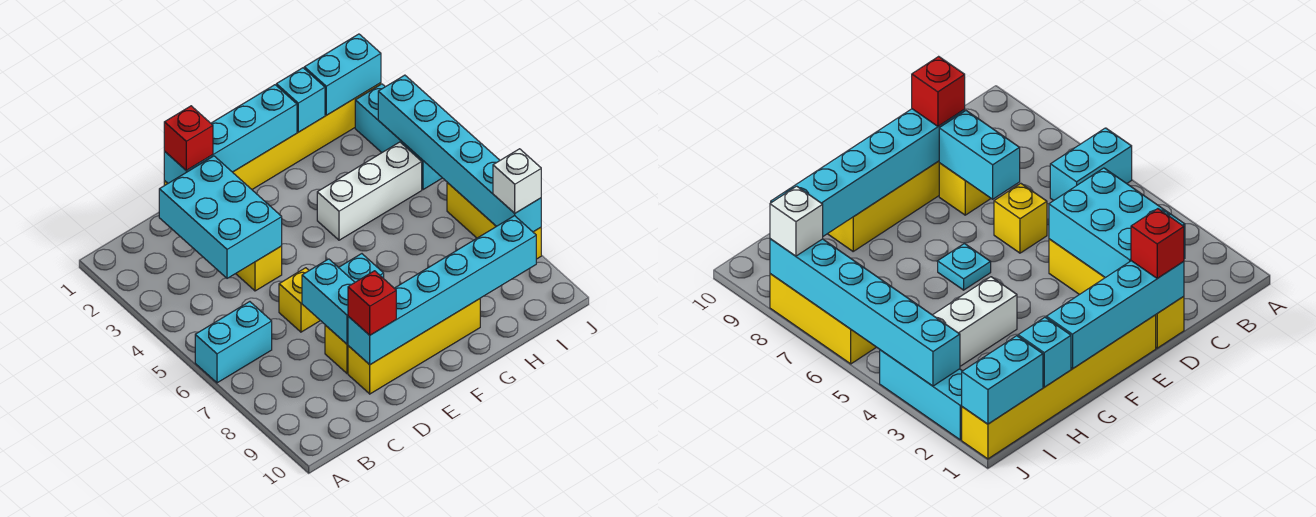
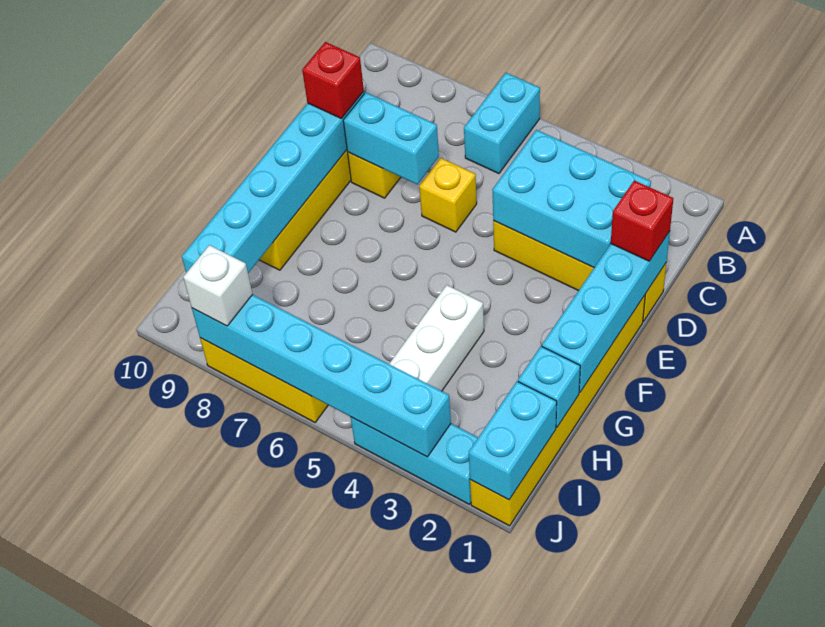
cyan plate F6 level 1 -> none

